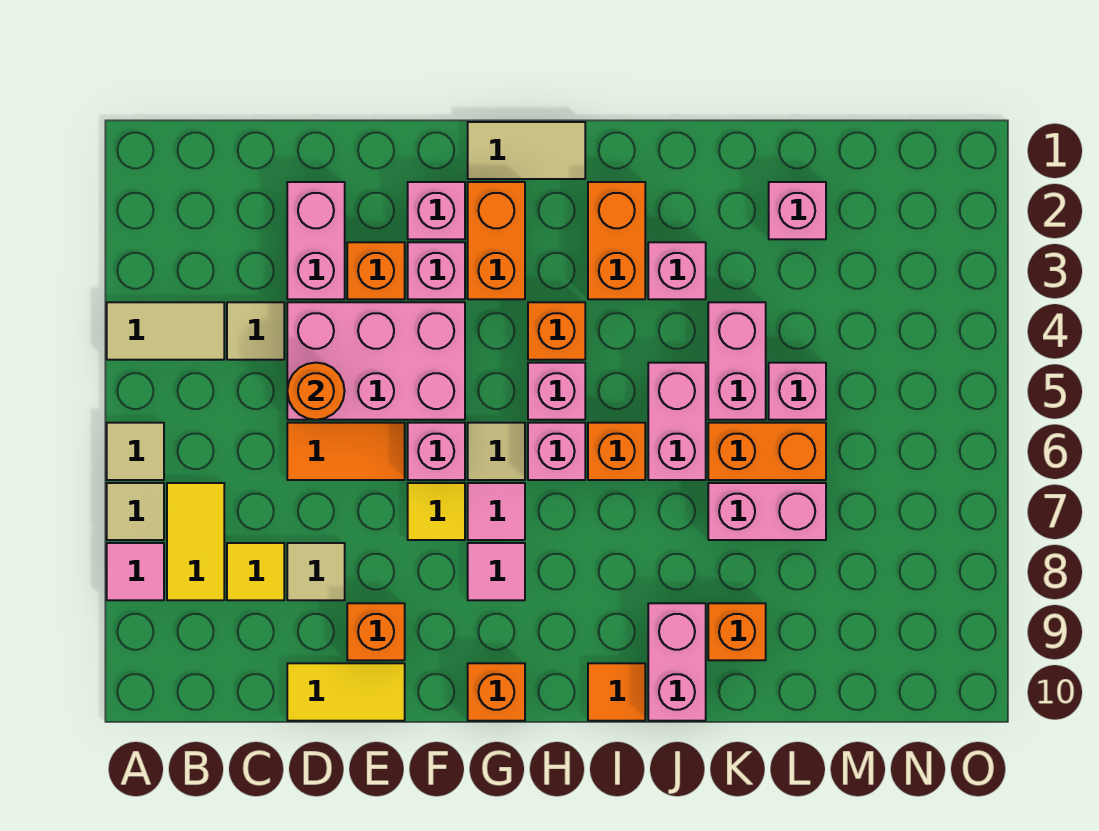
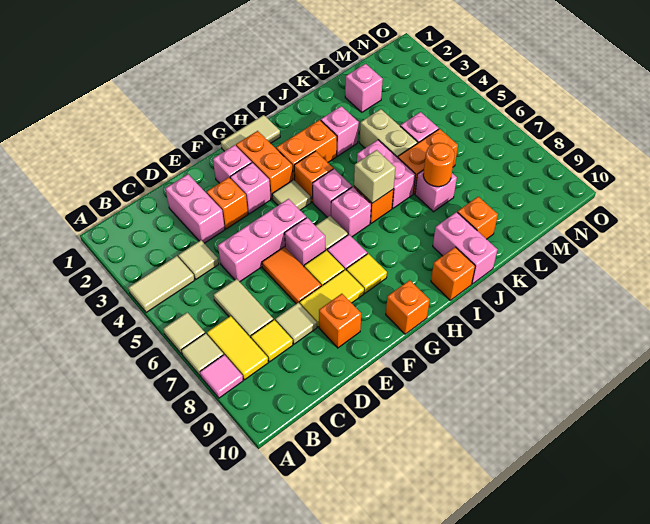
none -> tan tile C6:C7 level 1
pink brick D4:F5 level 1 -> pink brick D5:F5 level 1
orange round brick D5 level 2 -> orange round brick K7 level 2
orange tile D6:E6 level 1 -> orange tile E6:E7 level 1
yellow tile D10:E10 level 1 -> yellow tile E8:F8 level 1
none -> tan tile G4 level 1
pink tile G8 level 1 -> yellow tile G8 level 1
orange brick I2:I3 level 1 -> orange brick H3:I3 level 1
none -> tan brick I6 level 2
orange tile I10 level 1 -> orange brick I10 level 1
pink brick K4:K5 level 1 -> tan brick K4:K5 level 1
pink brick K7:L7 level 1 -> pink brick K7 level 1

